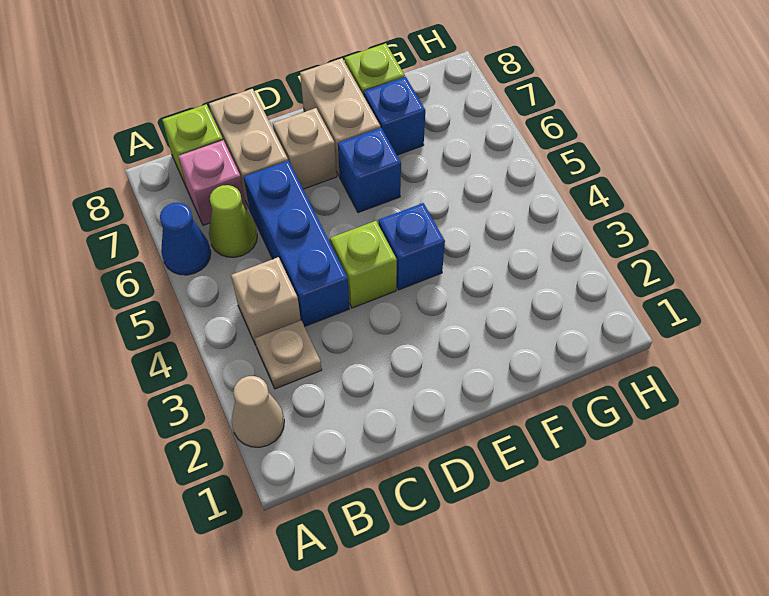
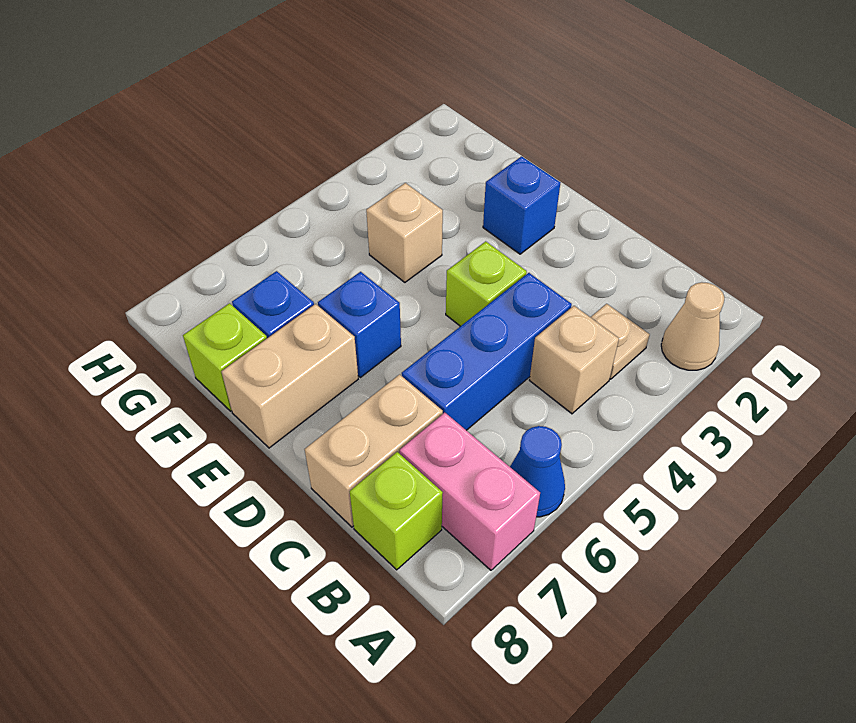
lime cone B6 level 1 -> none
pink brick B7 level 1 -> pink brick A7:B7 level 1
tan brick D7 level 1 -> tan brick F4 level 1
blue brick E4 level 1 -> blue brick E2 level 1

